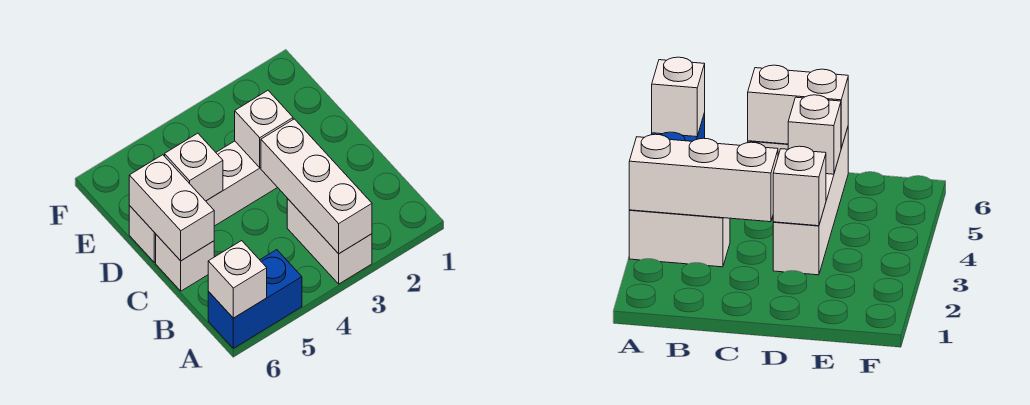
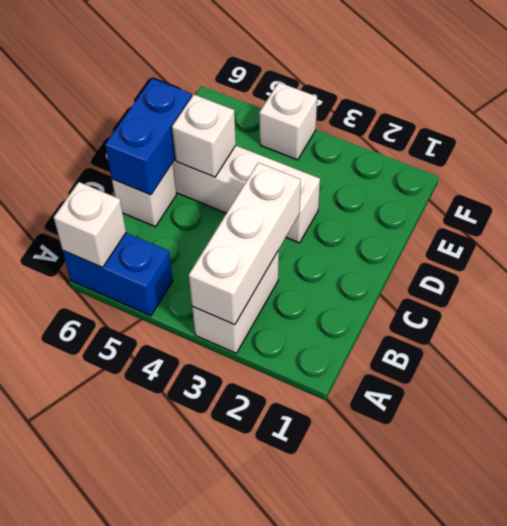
white brick C6:D6 level 2 -> blue brick C6:D6 level 2
white brick D3 level 2 -> white brick F4 level 1

